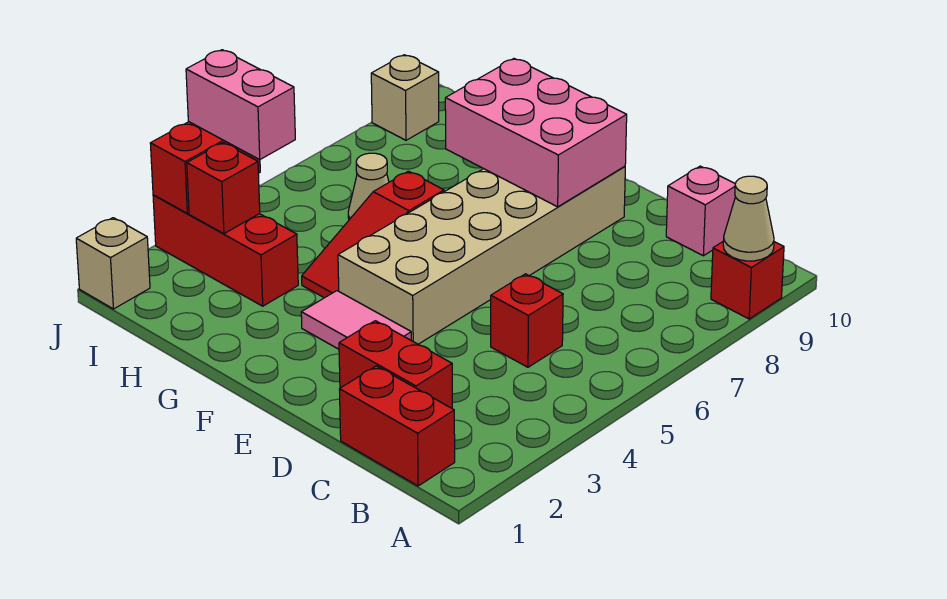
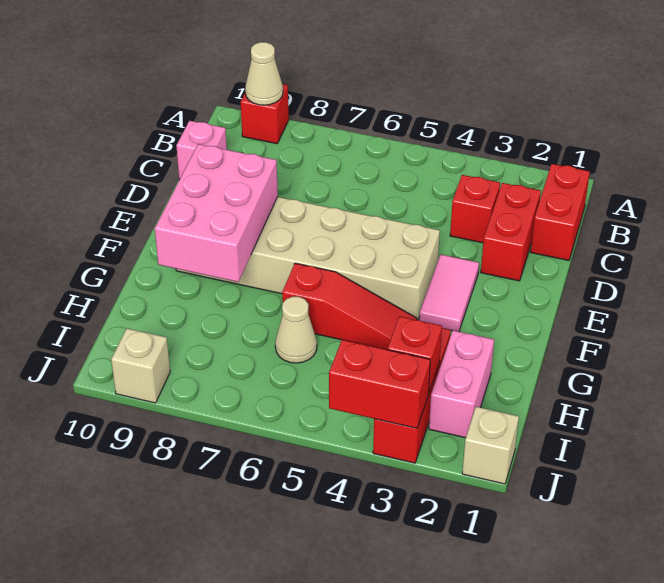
red brick C5 level 1 -> red brick C3 level 1
pink brick I4:J4 level 3 -> pink brick H2:I2 level 1

